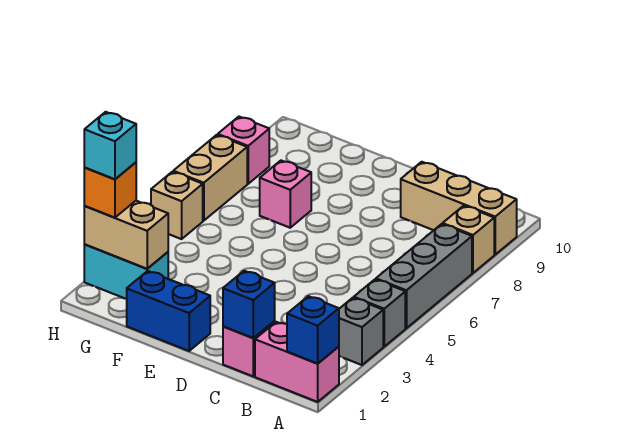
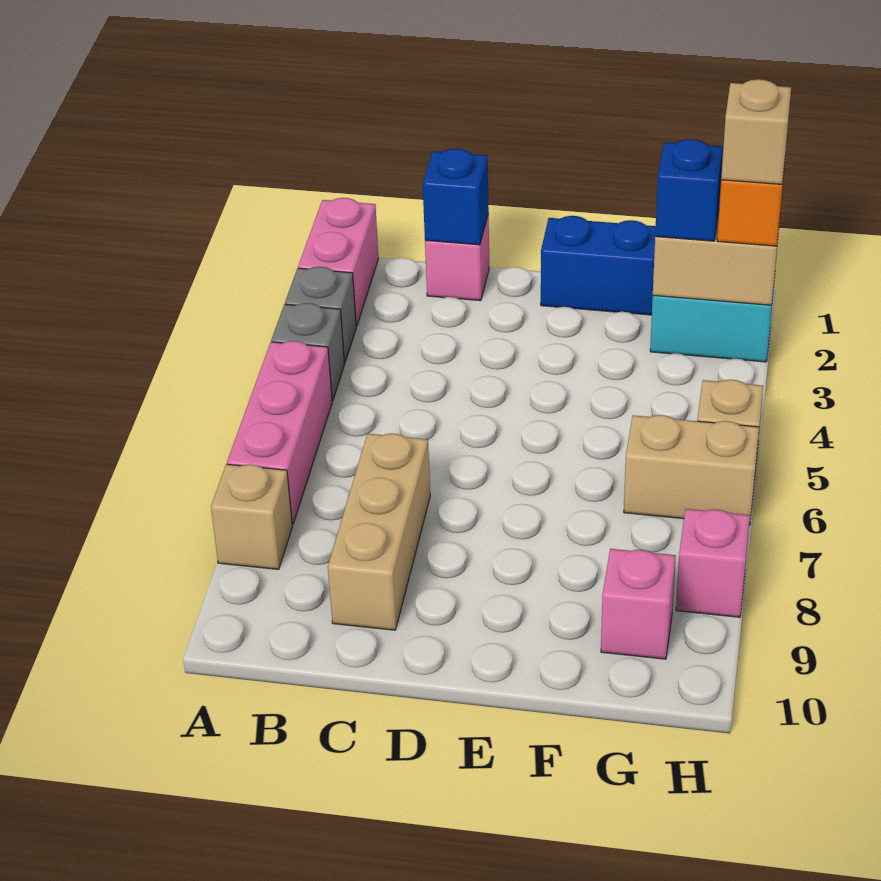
pink brick A1:B1 level 1 -> pink brick A1:A2 level 1
blue brick A1 level 2 -> blue brick G2 level 3
grey brick A5:A7 level 1 -> pink brick A5:A7 level 1
tan brick A9:C9 level 1 -> tan brick C7:C9 level 1
pink brick F7 level 1 -> pink brick G9 level 1
cyan brick H2 level 4 -> tan brick H2 level 4
tan brick H6:H7 level 1 -> tan brick G6:H6 level 1

